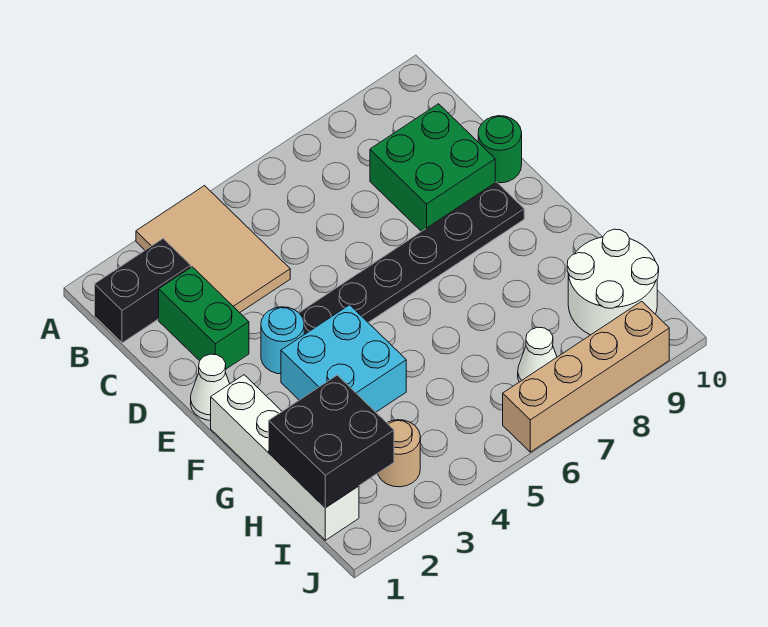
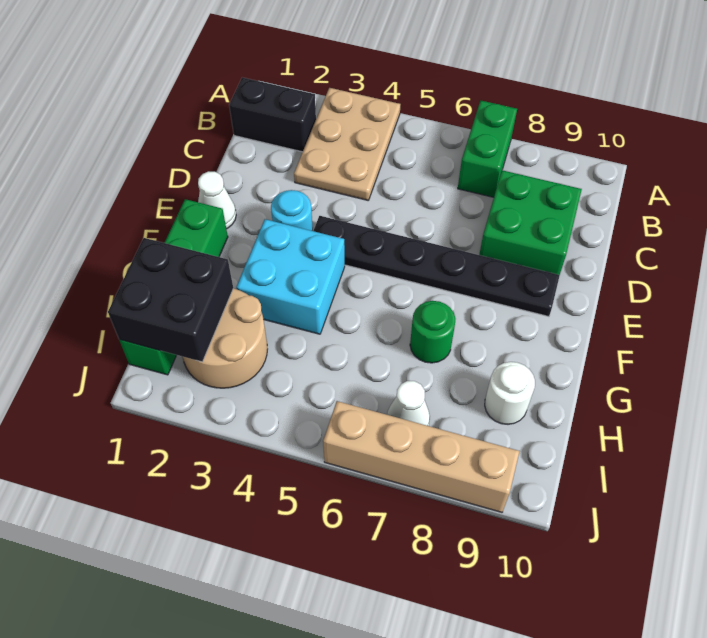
tan tile A3:C4 level 1 -> tan plate A3:C4 level 1
green brick C2:D2 level 1 -> green brick A7:B7 level 1
green round brick D10 level 1 -> green round brick G7 level 1
white brick F1:I1 level 1 -> green brick F1:I1 level 1
white round brick H9:I10 level 1 -> white round brick H9 level 1
tan round brick I3 level 1 -> tan round brick H2:I3 level 1

